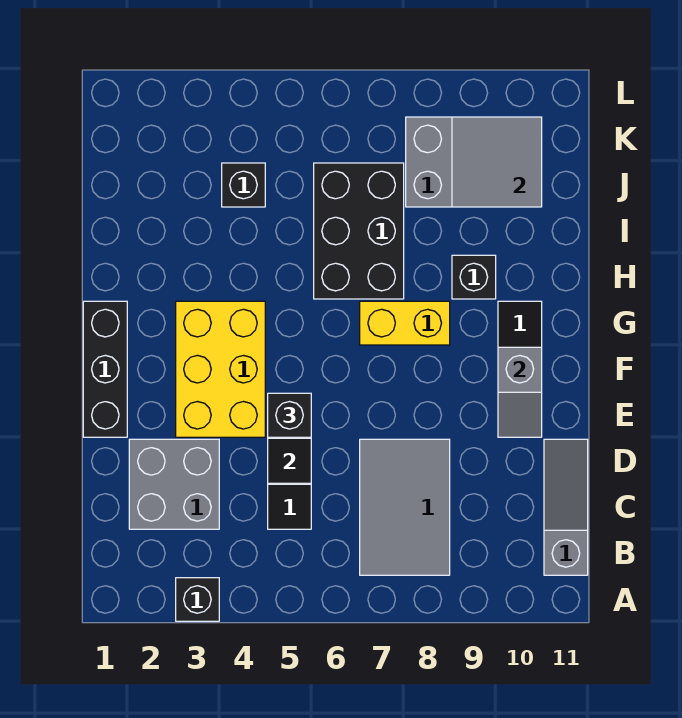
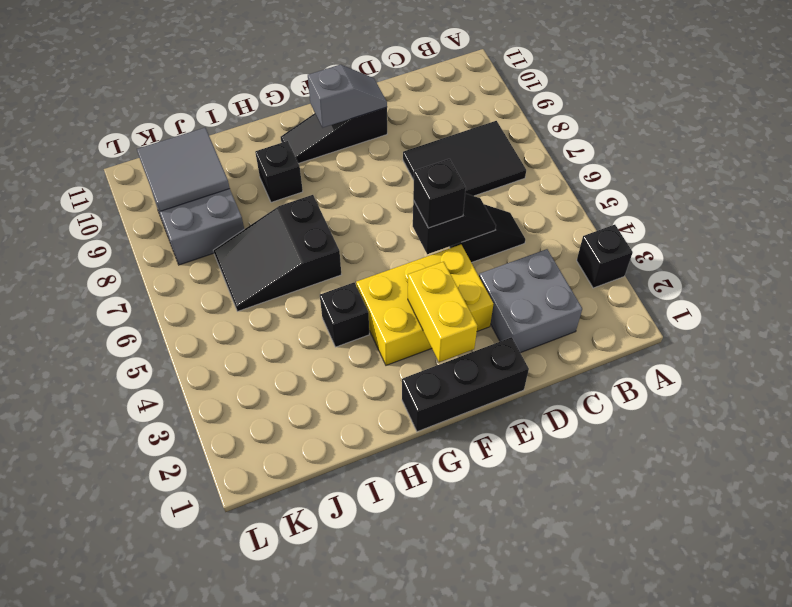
grey tile B7:D8 level 1 -> black tile B7:D8 level 1
grey slope B11:D11 level 1 top B -> none
yellow brick G7:G8 level 1 -> yellow brick F2:F3 level 2
black brick H6:J7 level 1 -> black slope H6:J7 level 1 top H
black brick J4 level 1 -> black brick H4 level 1

